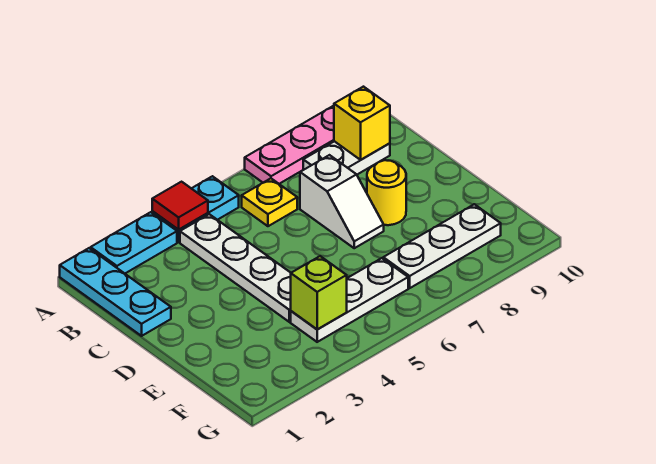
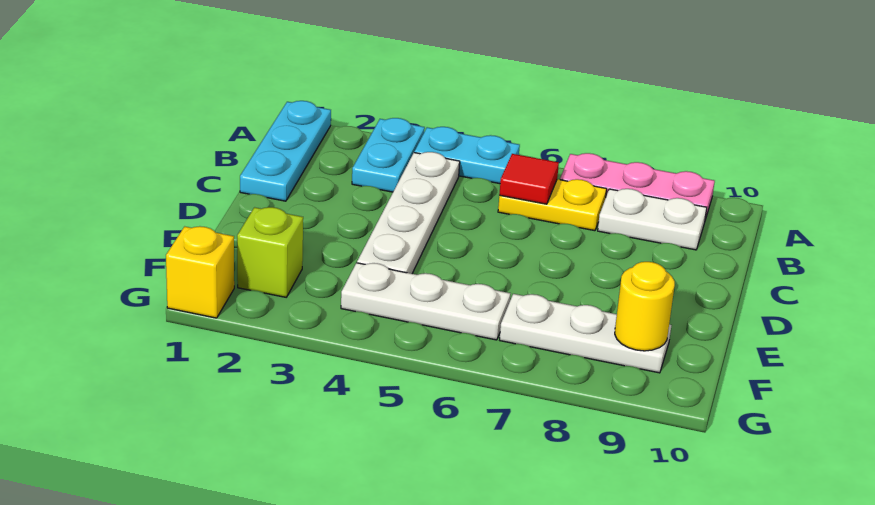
cyan plate A2:A3 level 1 -> cyan plate A3:B3 level 1
red tile A4 level 2 -> red tile B6 level 2
yellow plate B6 level 1 -> yellow plate B6:B7 level 1
yellow brick B9 level 2 -> yellow brick G1 level 1
white slope C7:D7 level 1 top C -> none
yellow round brick D8 level 1 -> yellow round brick F9 level 2
lime brick F4 level 2 -> lime brick F2 level 1

